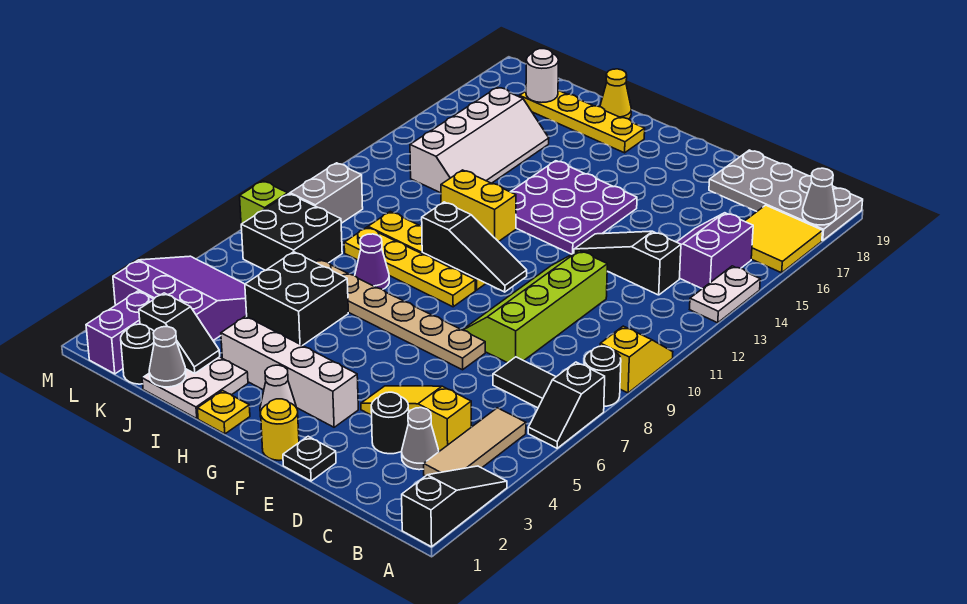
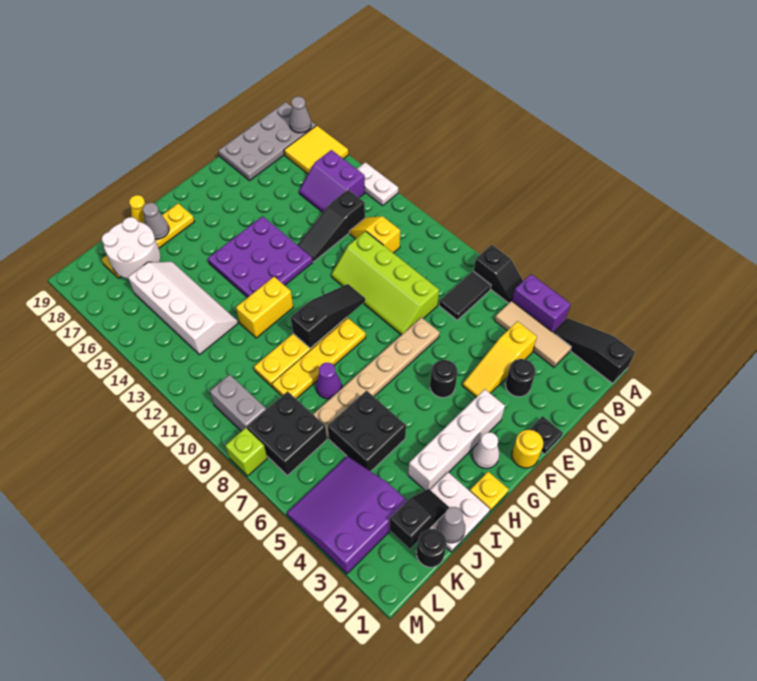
black round brick A8 level 1 -> black round brick F5 level 1
yellow slope A9:A10 level 1 top 9 -> yellow slope C11:C12 level 1 top 11
grey cone C3 level 1 -> grey cone I18 level 2
white round brick K18 level 2 -> white round brick J17:K18 level 2
purple brick L1:L2 level 1 -> purple brick A4:A5 level 1

